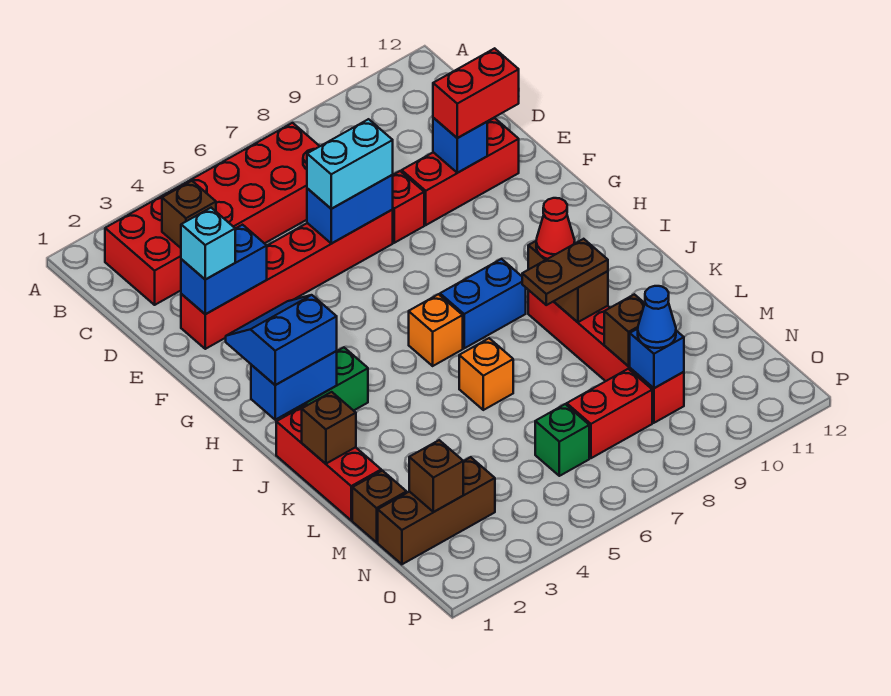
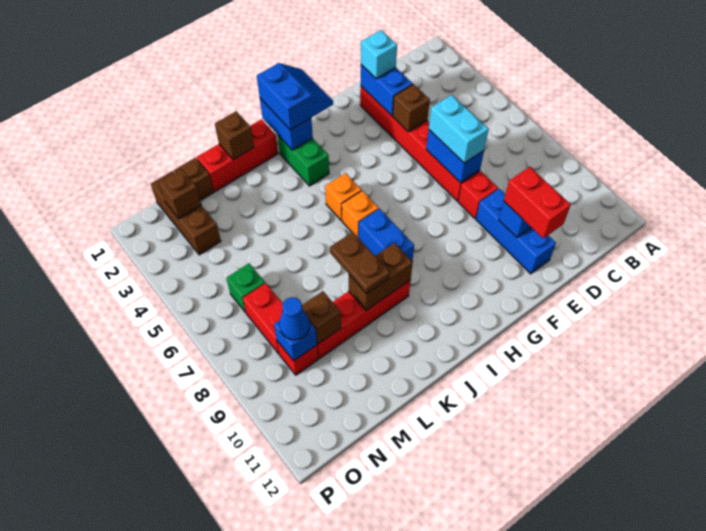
red brick B2:C7 level 1 -> none
brown brick C3 level 2 -> brown brick E4 level 2
red brick E9:E11 level 1 -> blue brick E9:E11 level 1
red cone J9 level 3 -> none
orange brick K6 level 1 -> orange brick I5 level 1

